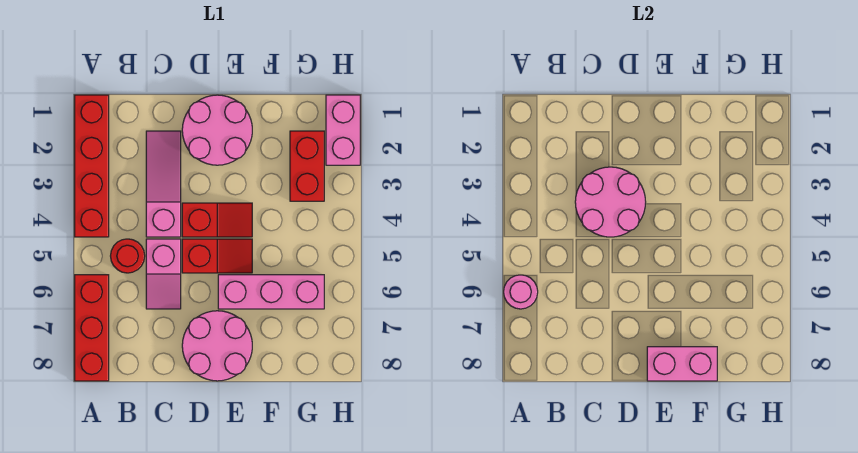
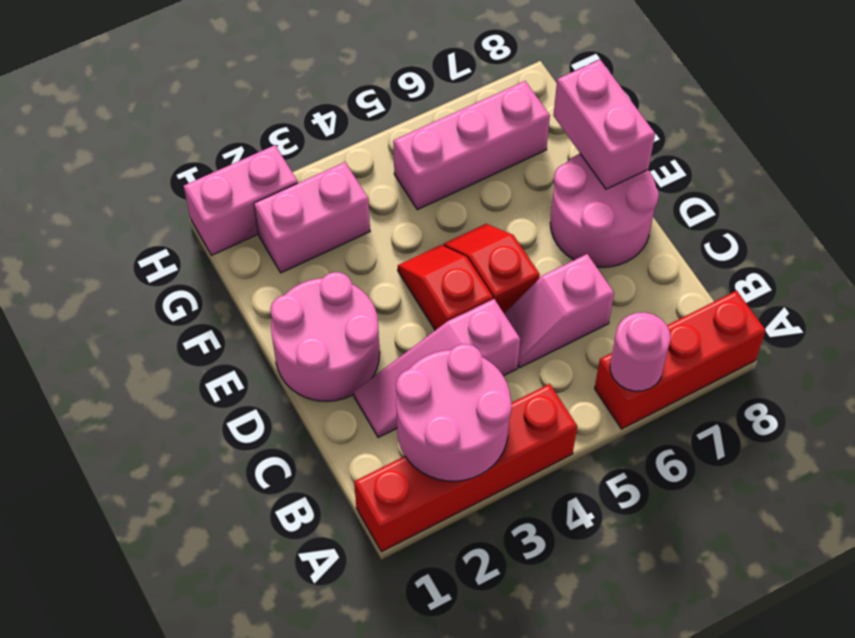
red round brick B5 level 1 -> none
pink round brick C3:D4 level 2 -> pink round brick A2:B3 level 2
pink slope C5:C6 level 1 top 5 -> pink slope C5:C6 level 1 top 6
pink brick E6:G6 level 1 -> pink brick G5:G7 level 1
red brick G2:G3 level 1 -> pink brick G2:G3 level 1

